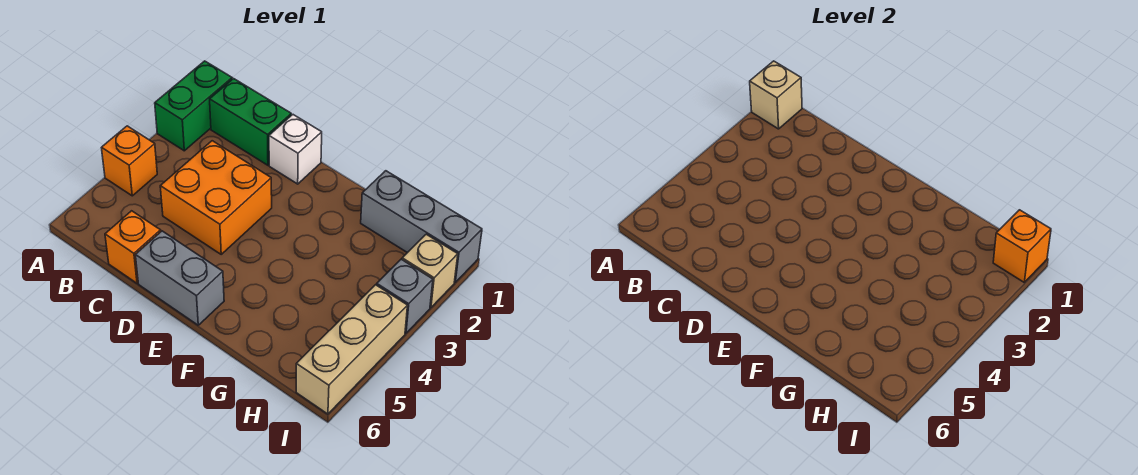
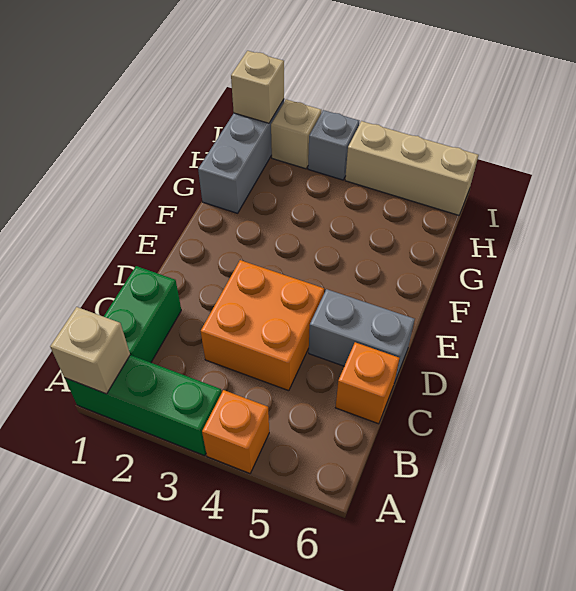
green brick A1:A2 level 1 -> green brick A1:A3 level 1
white brick D1 level 1 -> none
grey brick D6:E6 level 1 -> grey brick D5:D6 level 1
orange brick I1 level 2 -> tan brick I1 level 2

